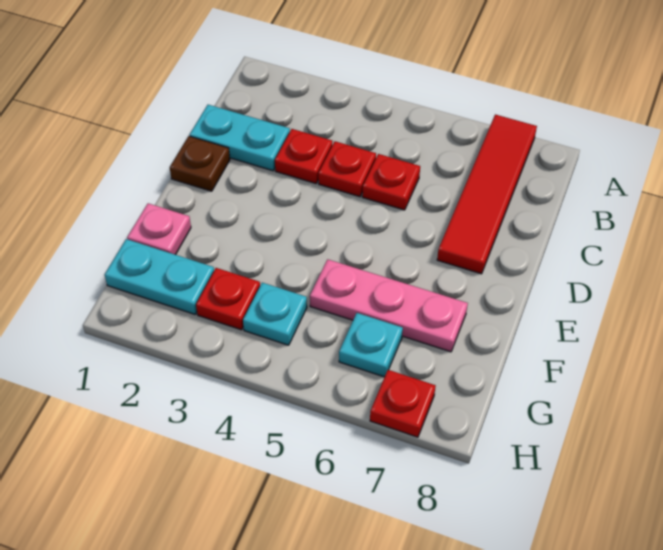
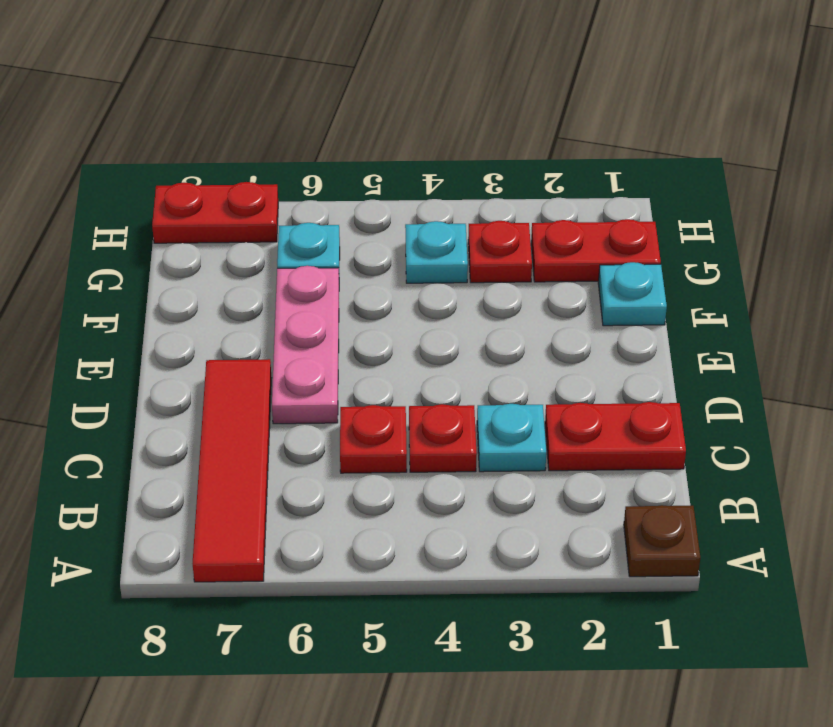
cyan plate C1:C2 level 1 -> red plate C1:C2 level 1
red plate C3 level 1 -> cyan plate C3 level 1
brown plate D1 level 1 -> brown plate A1 level 1
pink plate F1 level 1 -> cyan plate F1 level 1
pink plate F5:F7 level 1 -> pink plate D6:F6 level 1
cyan plate G1:G2 level 1 -> red plate G1:G2 level 1
red plate H7 level 1 -> red plate H7:H8 level 1

